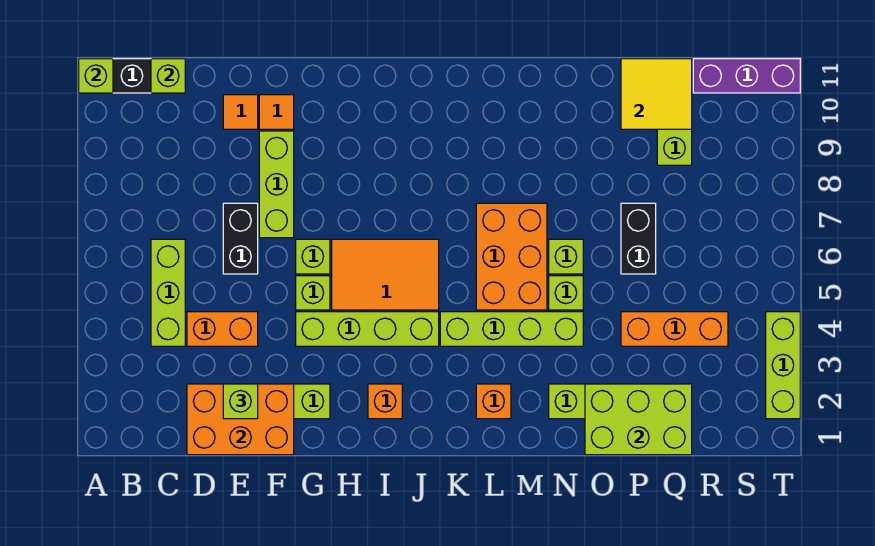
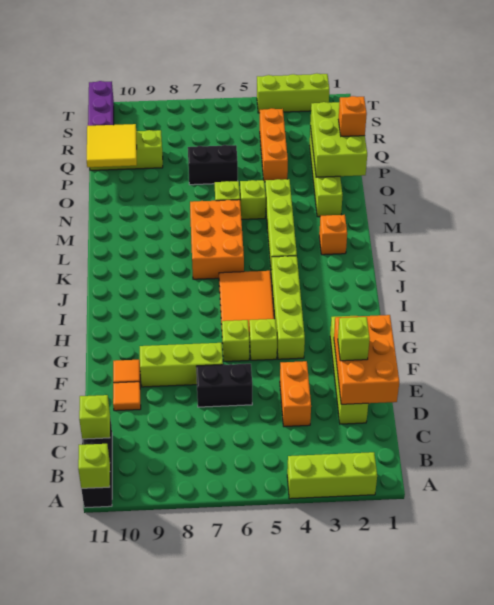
lime brick C4:C6 level 1 -> lime brick A2:A4 level 1
orange brick I2 level 1 -> orange brick P1 level 3
orange brick L5:M7 level 1 -> orange brick K6:M7 level 1

